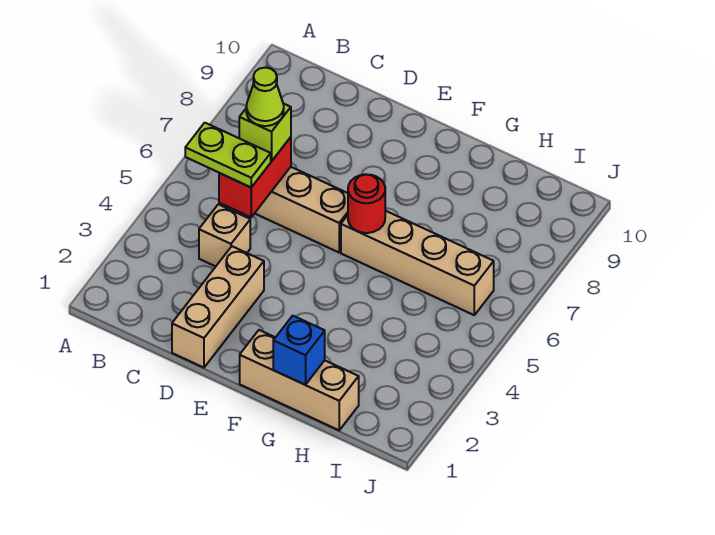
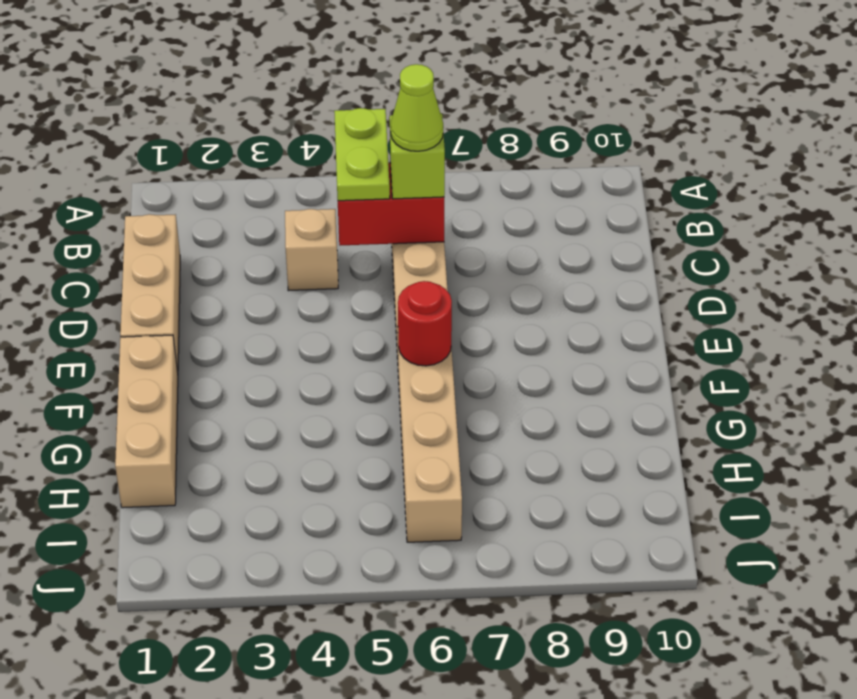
tan brick D1:D3 level 1 -> tan brick C1:E1 level 1
blue brick G1 level 2 -> none

